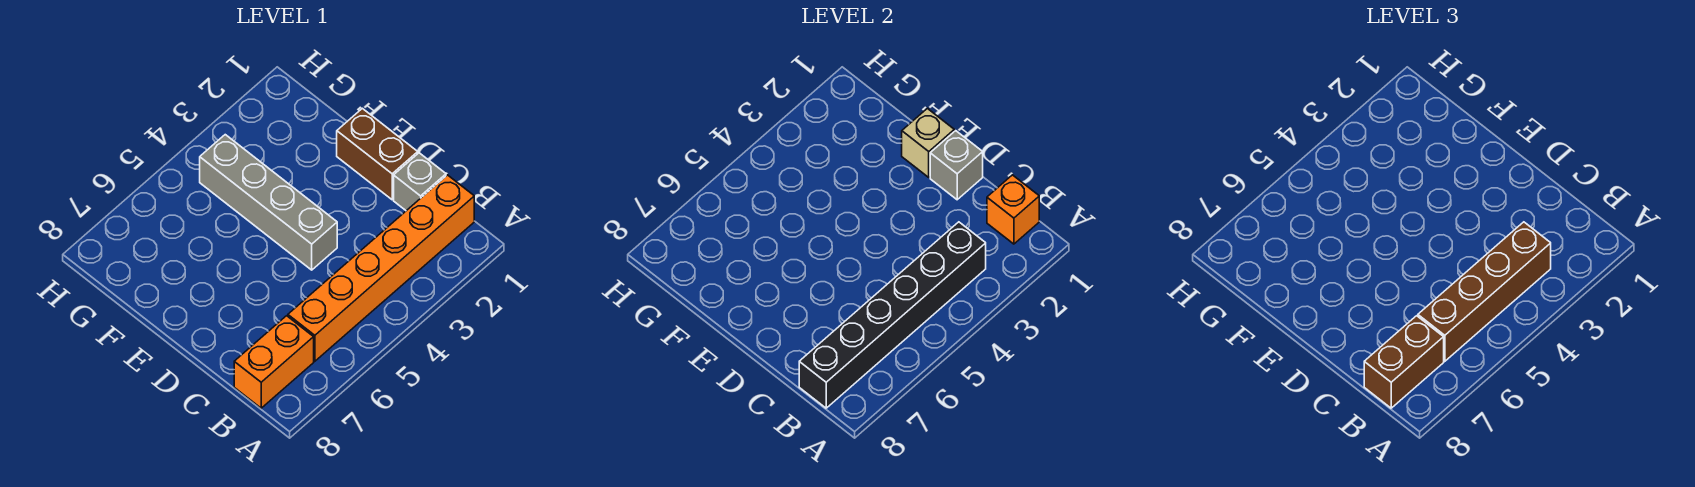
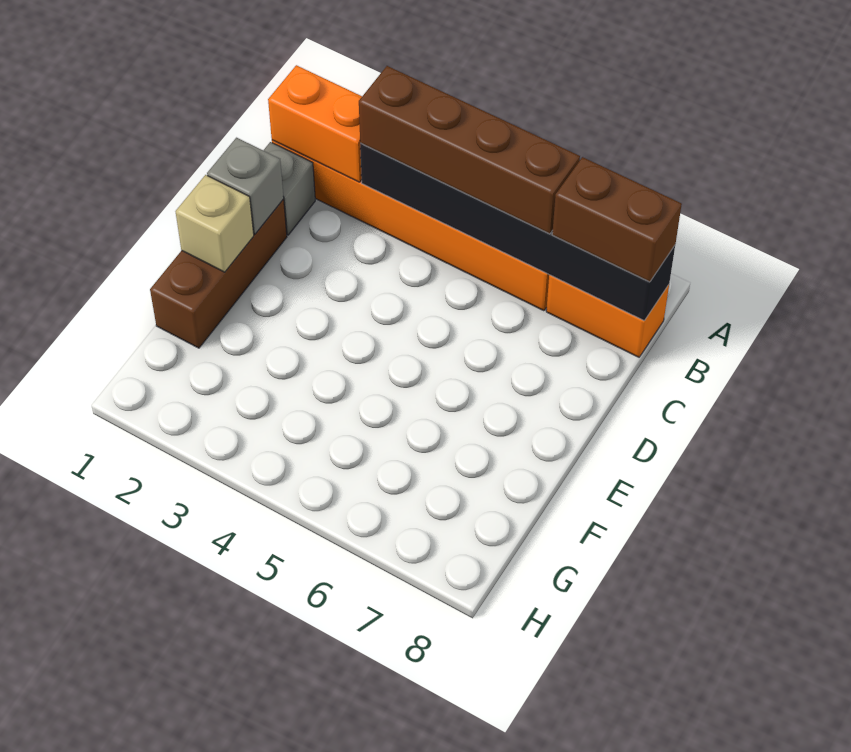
orange brick B1 level 2 -> orange brick B1:B2 level 2
brown brick D1:E1 level 1 -> brown brick D1:F1 level 1
grey brick D4:G4 level 1 -> none

